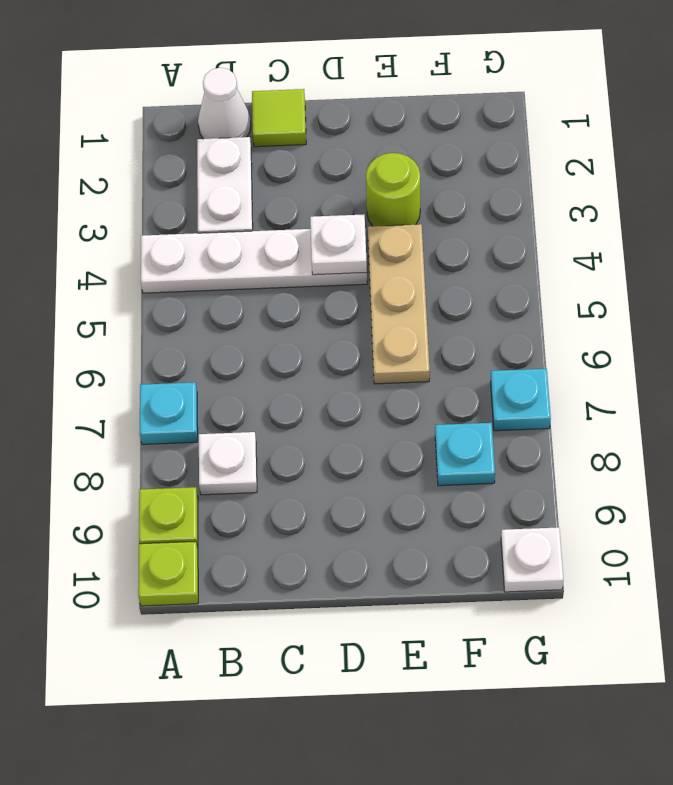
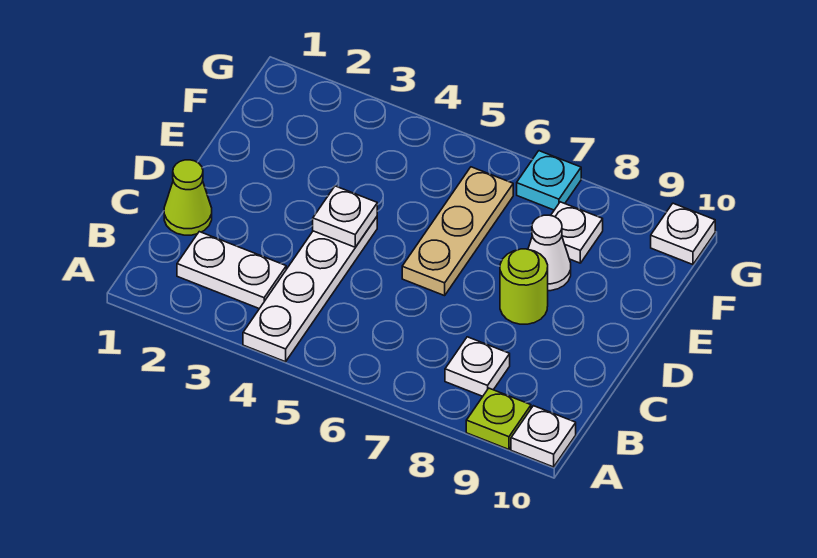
cyan plate A7 level 1 -> none
lime plate A10 level 1 -> white plate A10 level 1
white cone B1 level 1 -> white cone E8 level 1
lime tile C1 level 1 -> lime cone C1 level 1
lime round brick E3 level 1 -> lime round brick D8 level 1
tan plate E4:E6 level 1 -> tan plate D6:F6 level 1
cyan plate F8 level 1 -> white plate F8 level 1

